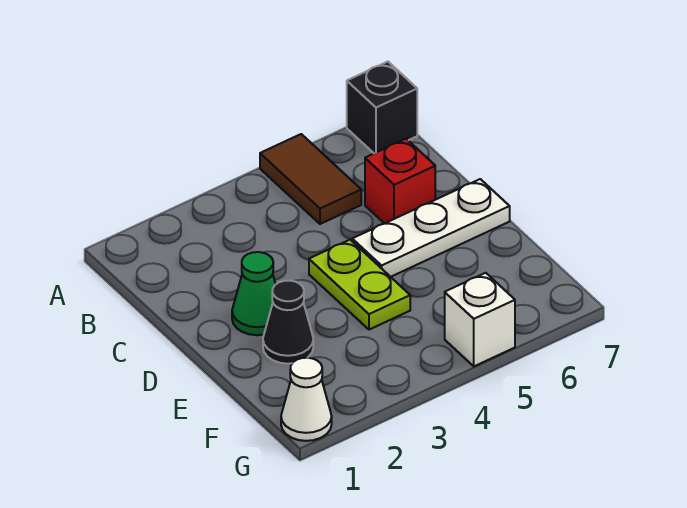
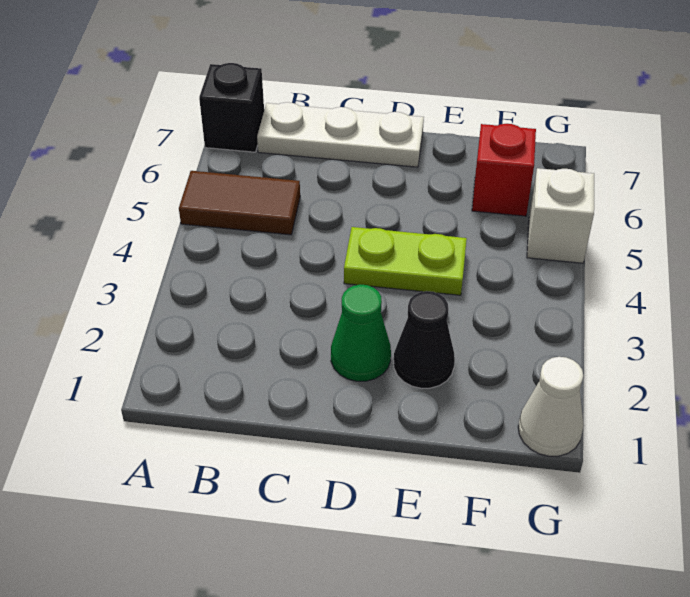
red brick C6 level 1 -> red brick F6 level 1
white plate D5:D7 level 1 -> white plate B7:D7 level 1

